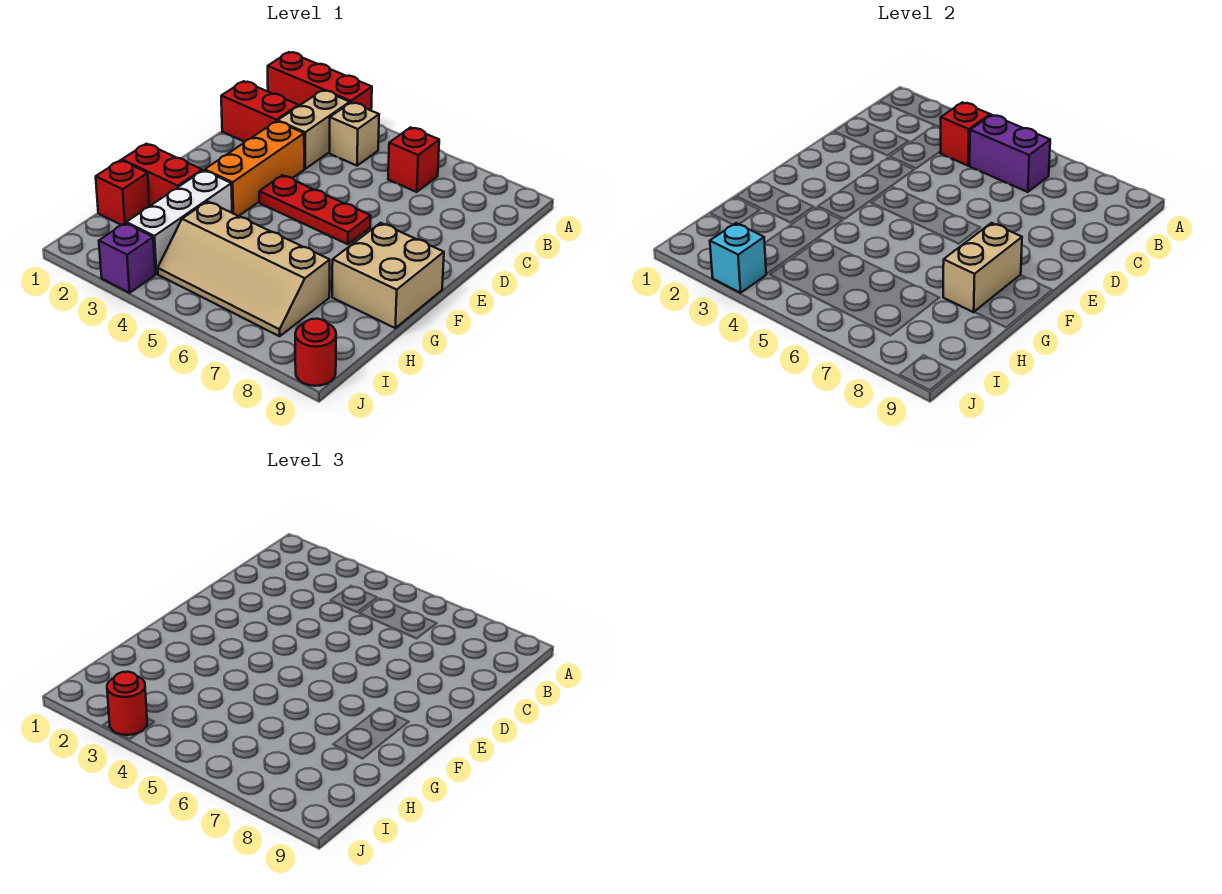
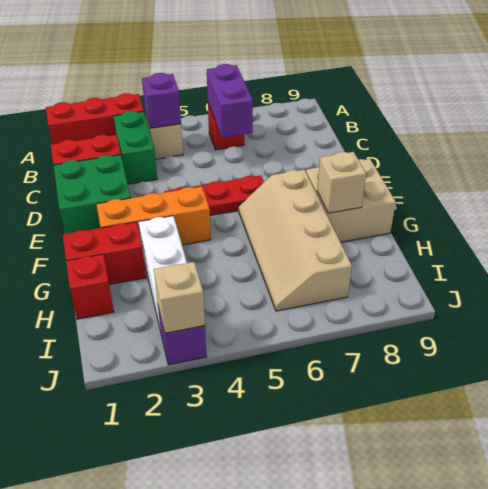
tan brick B3:C3 level 1 -> green brick B3:C3 level 1
red brick B4 level 2 -> purple brick B4 level 2
purple brick B5:B6 level 2 -> purple brick B6:C6 level 2
none -> green brick D1:E2 level 1
orange brick D3:F3 level 1 -> orange brick F2:F4 level 1
tan brick F8:G8 level 2 -> tan brick G8 level 2
tan slope H4:I7 level 1 top H -> tan slope F6:I7 level 1 top 7
cyan brick J3 level 2 -> tan brick J3 level 2
red round brick J3 level 3 -> none
red round brick J9 level 1 -> none

